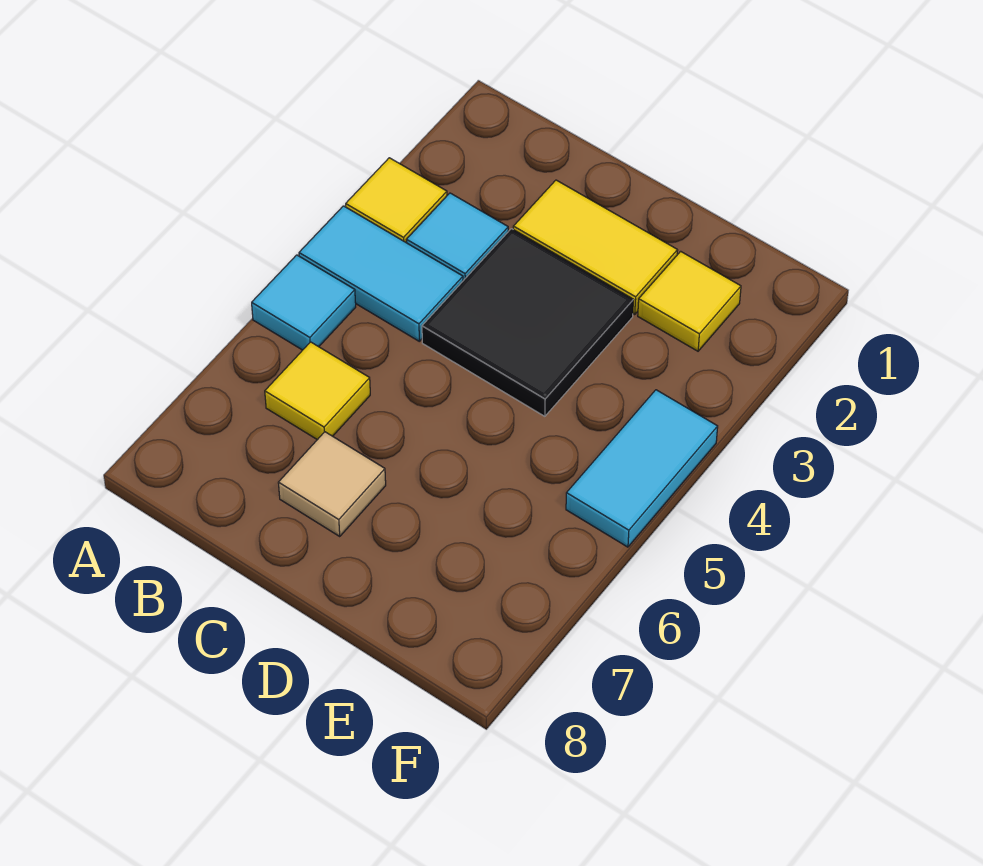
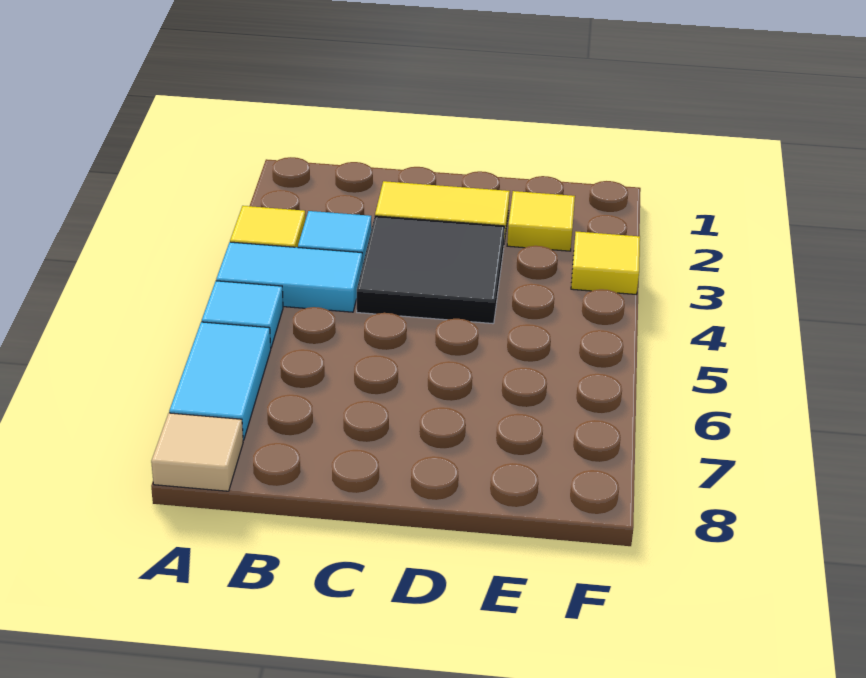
yellow tile B6 level 1 -> yellow tile F3 level 1
tan tile C7 level 1 -> tan tile A8 level 1
cyan tile F4:F5 level 1 -> cyan tile A6:A7 level 1

